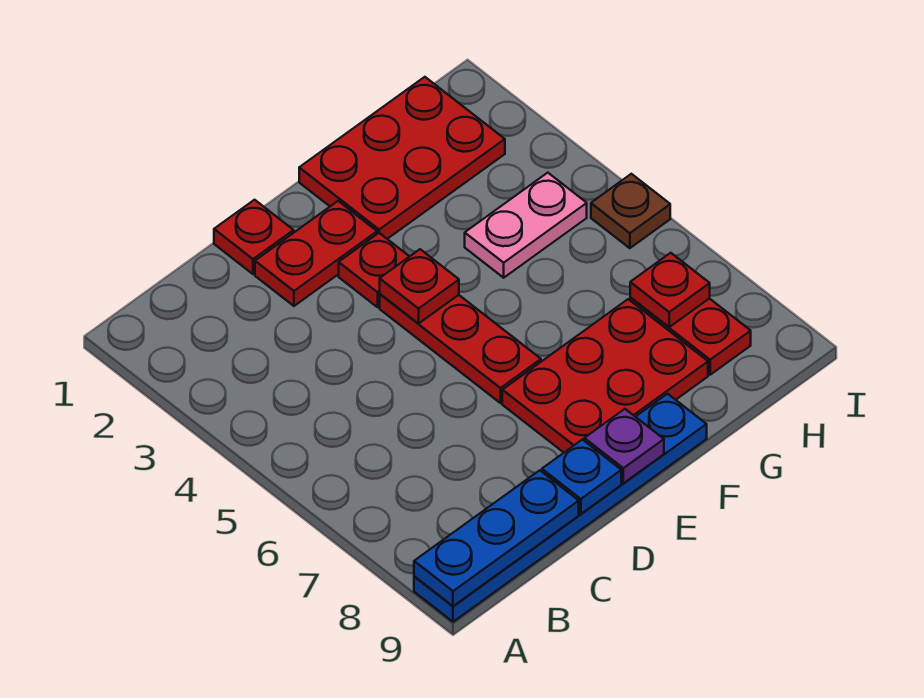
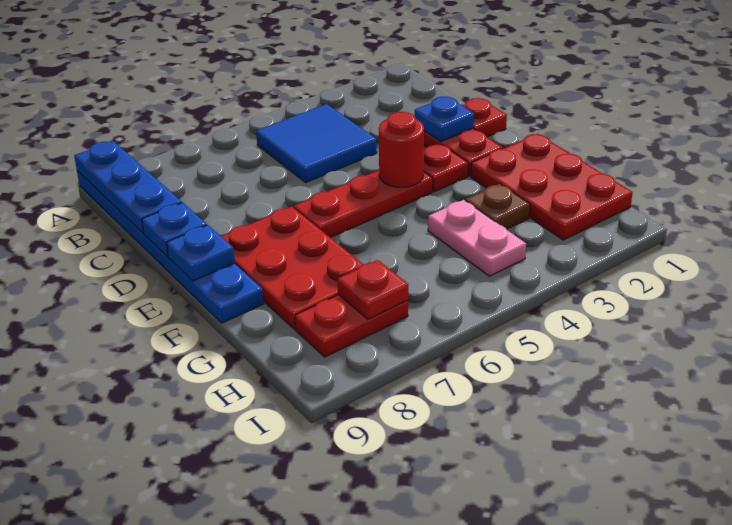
none -> blue tile B4:C5 level 1
none -> blue plate D2 level 2
red plate E4 level 2 -> red round brick E4 level 2
purple plate E9 level 2 -> blue plate E9 level 2
brown plate I5 level 1 -> brown plate G3 level 1

